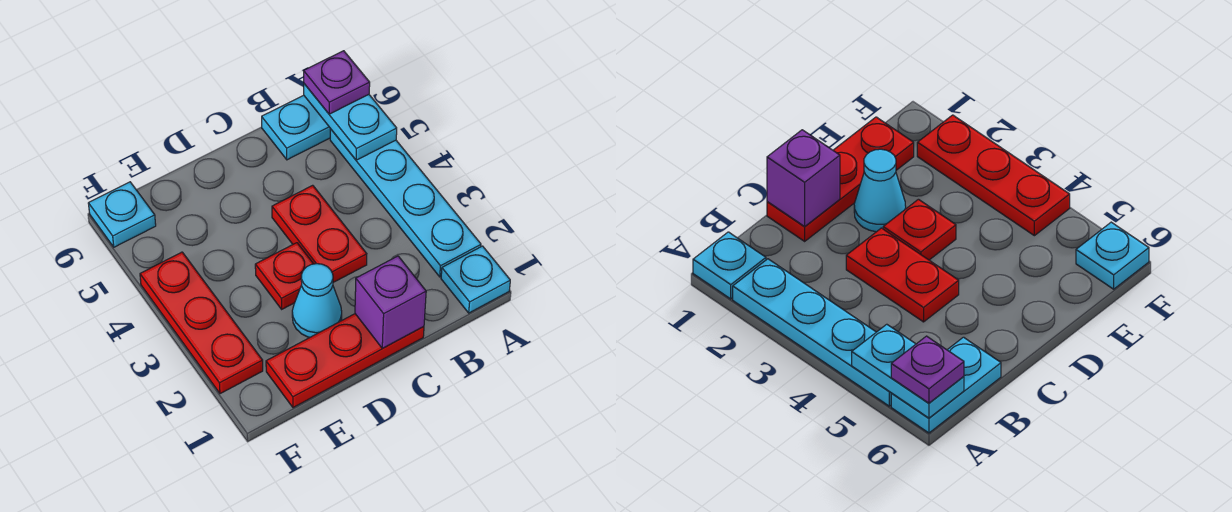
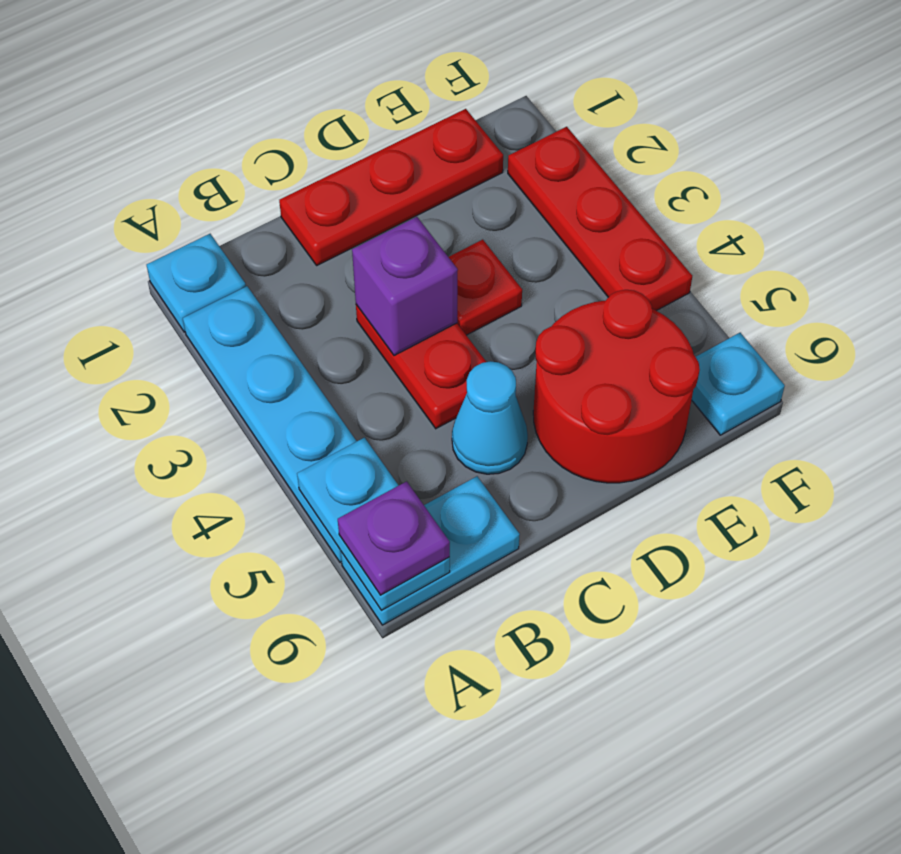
purple brick C1 level 2 -> purple brick C3 level 2
cyan cone D2 level 1 -> cyan cone C5 level 1
none -> red round brick D5:E6 level 1

